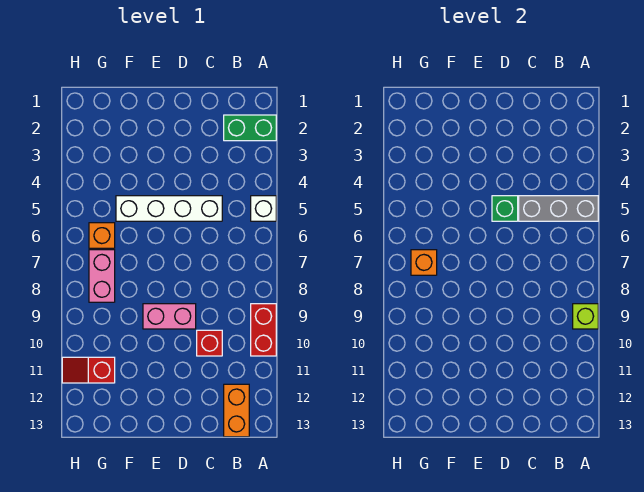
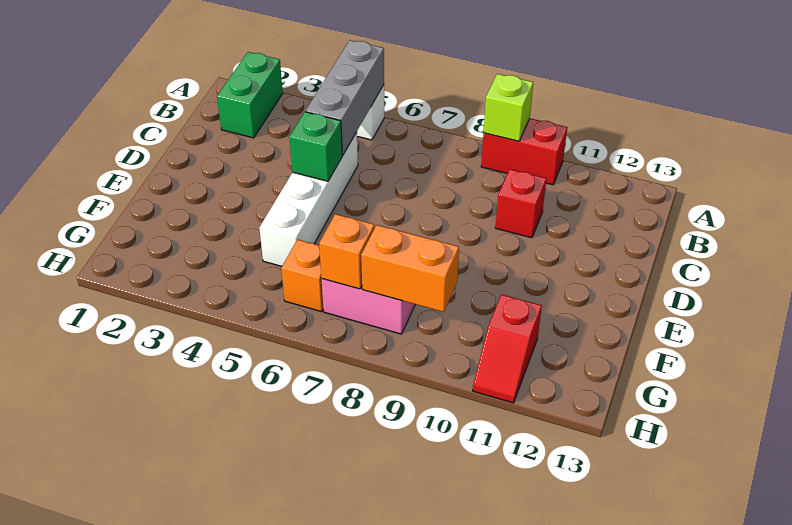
orange brick B12:B13 level 1 -> orange brick G8:G9 level 2
pink brick D9:E9 level 1 -> none

